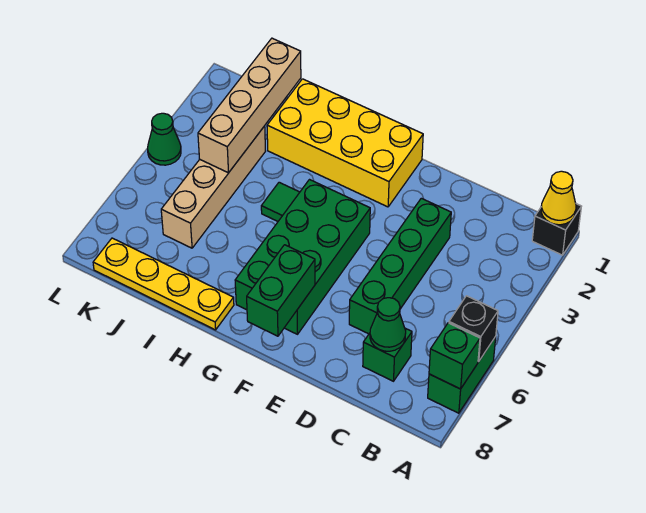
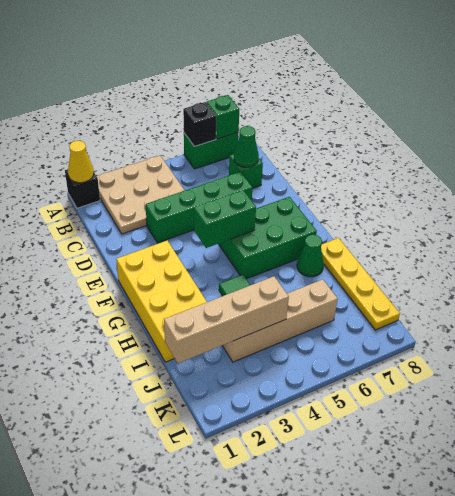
none -> tan plate A2:C4 level 1
green brick F4:G7 level 1 -> green brick F5:G7 level 1
green brick F7:F8 level 2 -> green brick F4:F5 level 2
green cone L4 level 1 -> green cone H7 level 1

